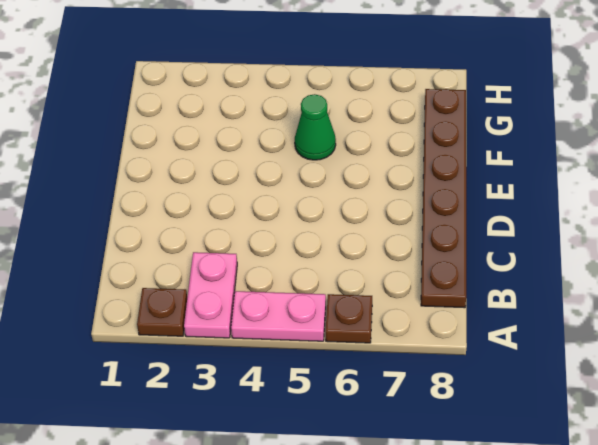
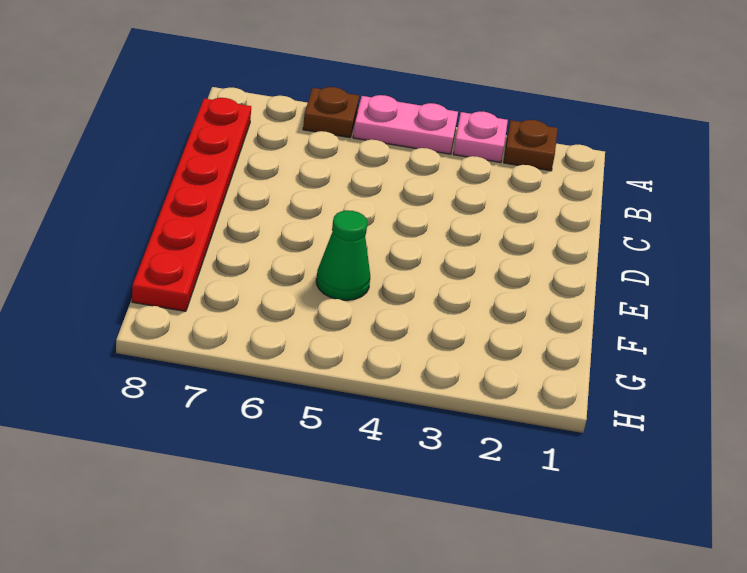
pink plate A3:B3 level 1 -> pink plate A3 level 1
brown plate B8:G8 level 1 -> red plate B8:G8 level 1

